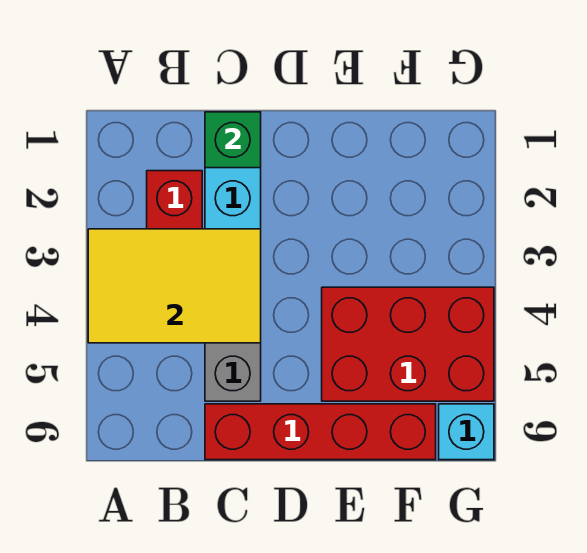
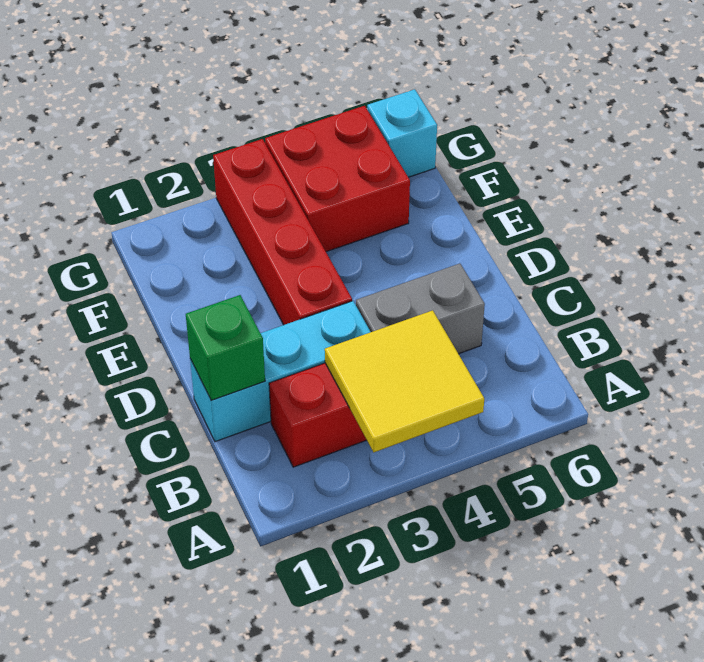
yellow tile A3:C4 level 2 -> yellow tile A3:B4 level 2
red brick C6:F6 level 1 -> red brick D3:G3 level 1
red brick E4:G5 level 1 -> red brick F4:G5 level 1

